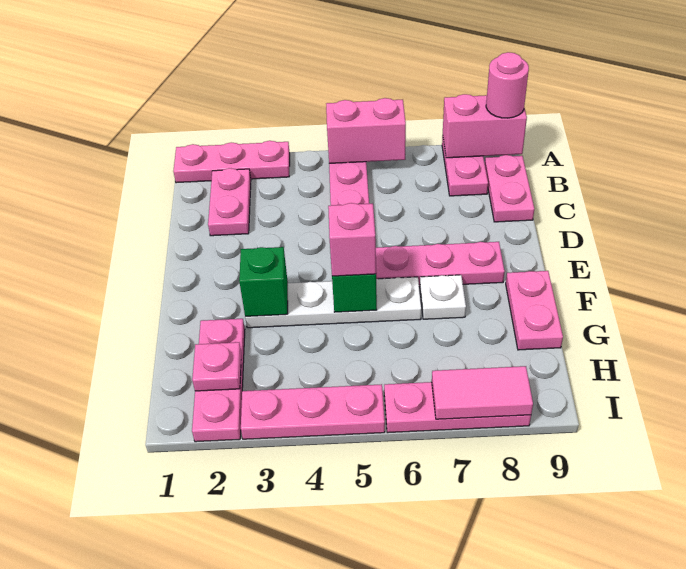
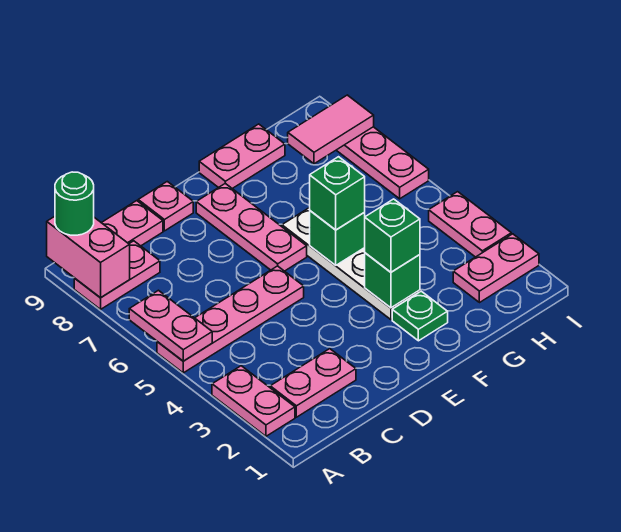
pink plate A1:A3 level 1 -> pink plate A2:A3 level 1
pink brick A5:A6 level 2 -> pink plate A5:A6 level 2
pink round brick A9 level 3 -> green round brick A9 level 3
none -> green plate F2 level 1
none -> green brick F3 level 3
pink brick F5 level 3 -> green brick F5 level 3
white plate F7 level 1 -> none
pink plate G2:I2 level 1 -> pink plate H2:I2 level 1
pink plate H2 level 2 -> pink plate D9 level 1
pink plate I3:I5 level 1 -> pink plate I3:I4 level 1
pink tile I7:I8 level 2 -> pink tile H8:I8 level 2

